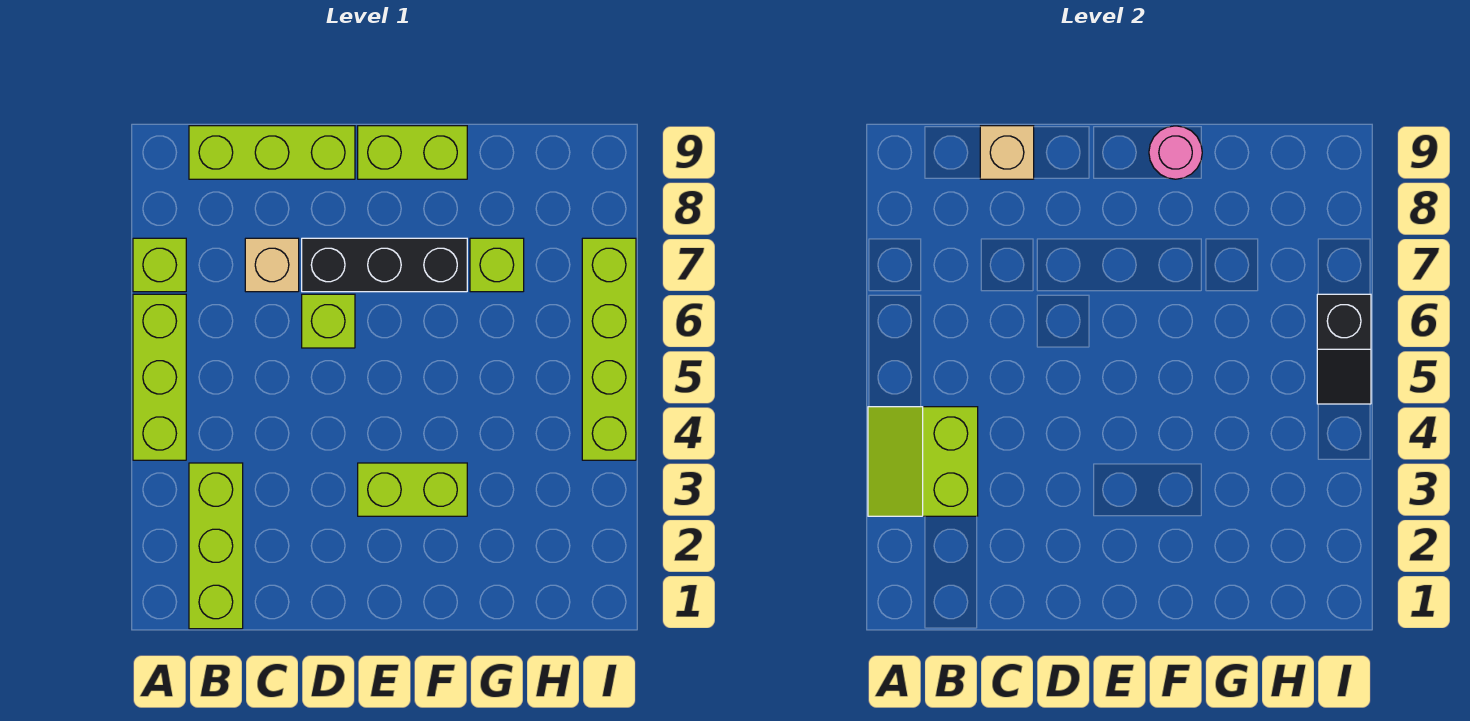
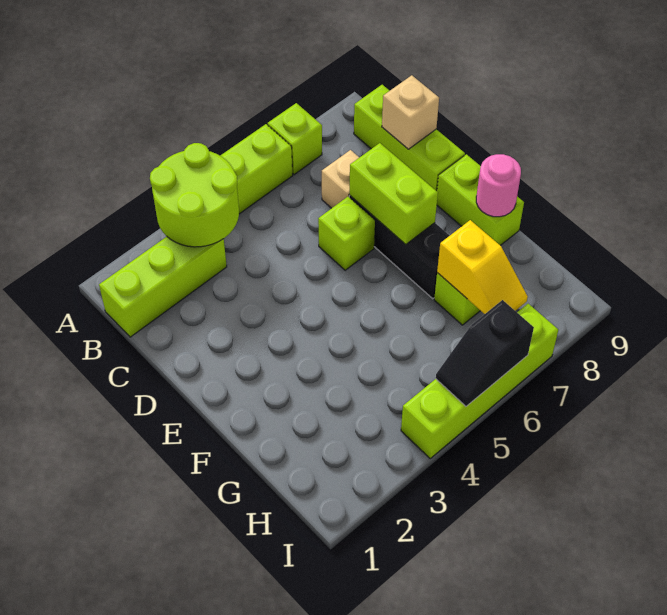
lime slope A3:B4 level 2 top B -> lime round brick A3:B4 level 2
lime brick E3:F3 level 1 -> lime brick D7:E7 level 2
none -> yellow slope G7:H7 level 2 top G

